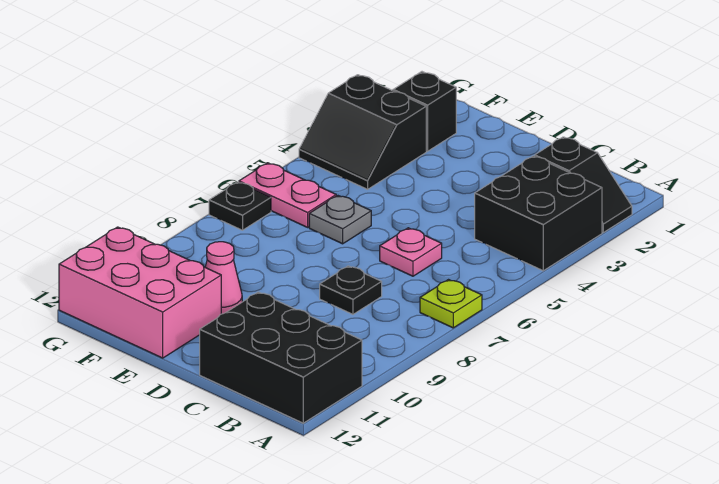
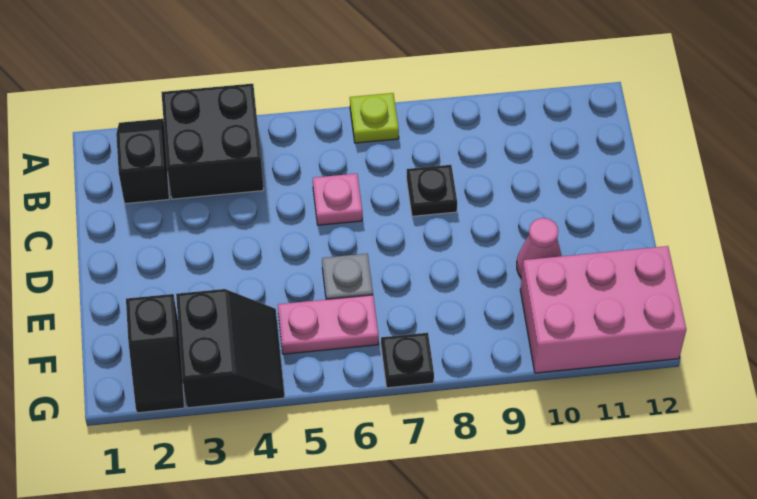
black brick A11:C12 level 1 -> none
pink brick E11:G12 level 1 -> pink brick F10:G12 level 1
pink plate F6:G6 level 1 -> pink plate F5:F6 level 1

